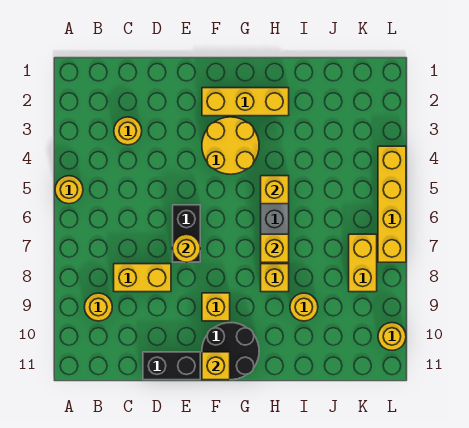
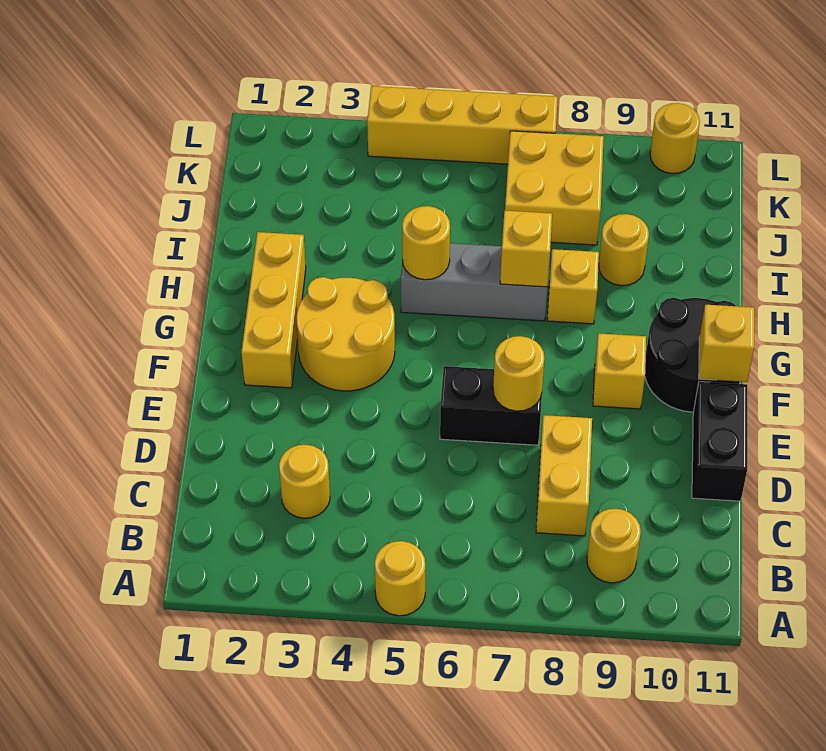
yellow brick H5 level 2 -> yellow round brick H5 level 2
yellow brick K7:K8 level 1 -> yellow brick J7:K8 level 1

